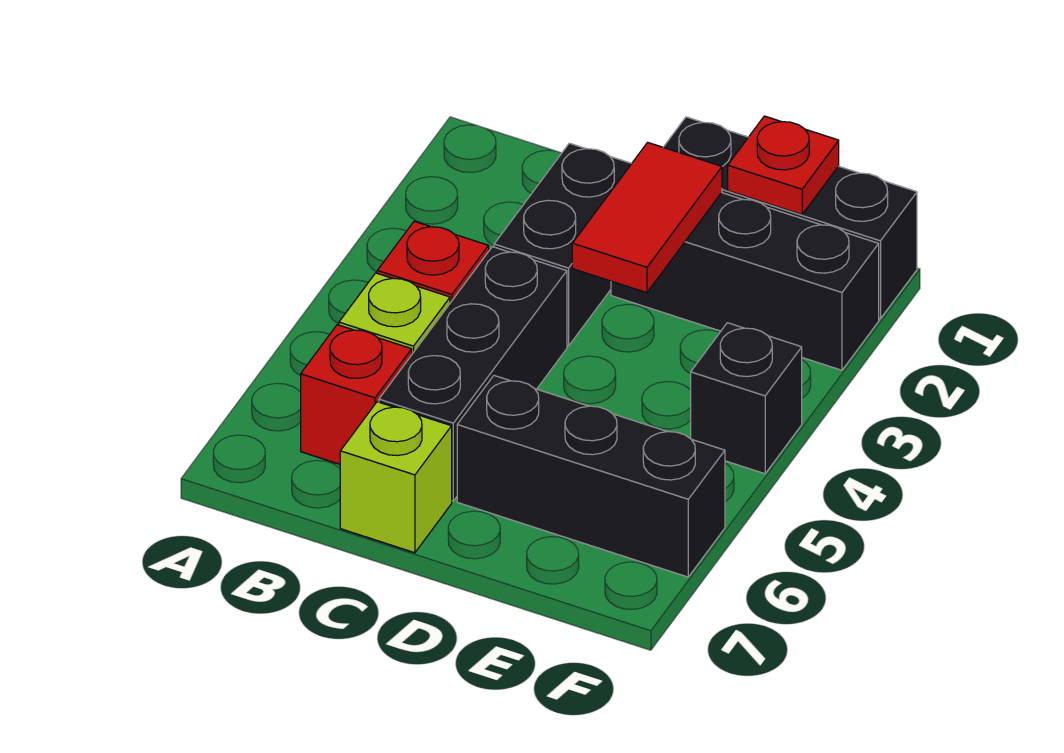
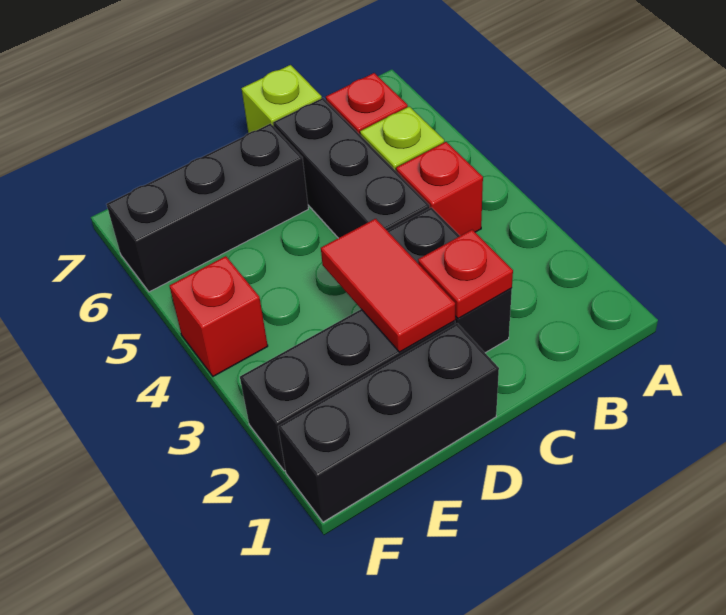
red plate E1 level 2 -> red plate C2 level 2
black brick F4 level 1 -> red brick F4 level 1

